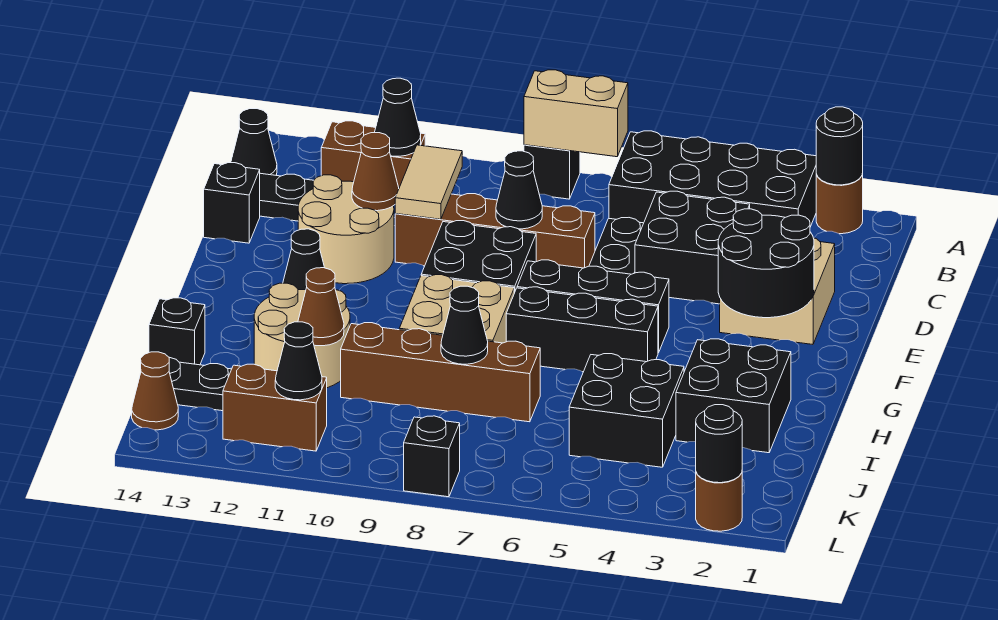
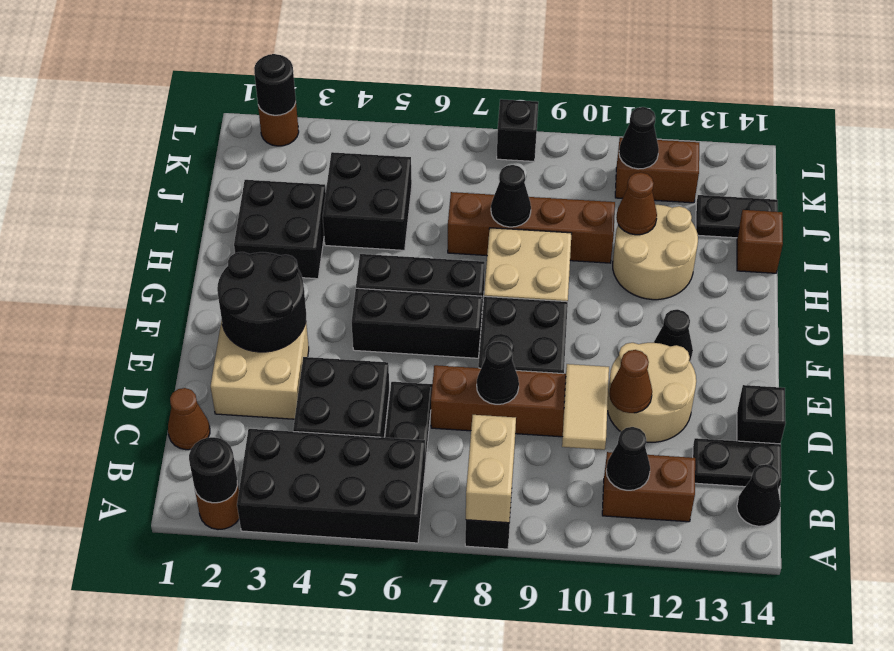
tan brick A7:A8 level 2 -> tan brick A8:B8 level 2
black brick I14 level 1 -> brown brick I14 level 1
brown cone K14 level 1 -> brown cone C1 level 1

